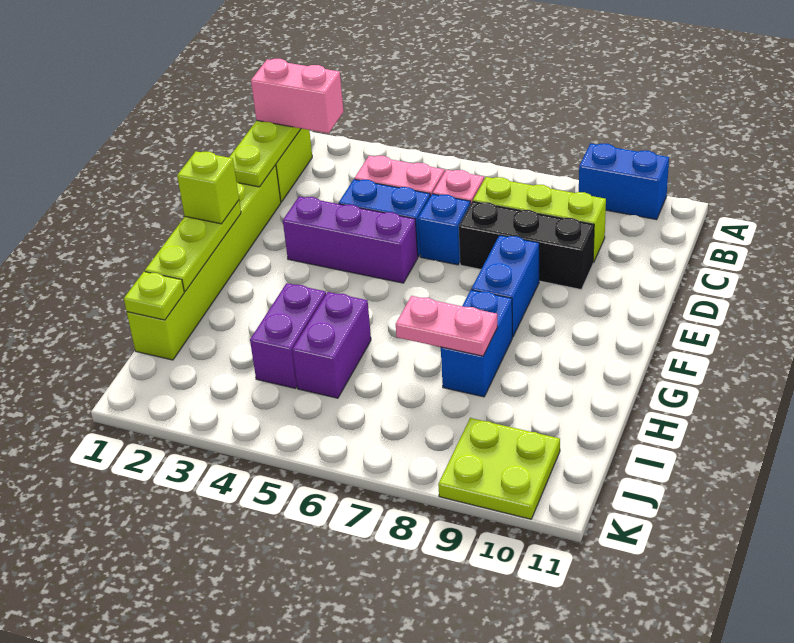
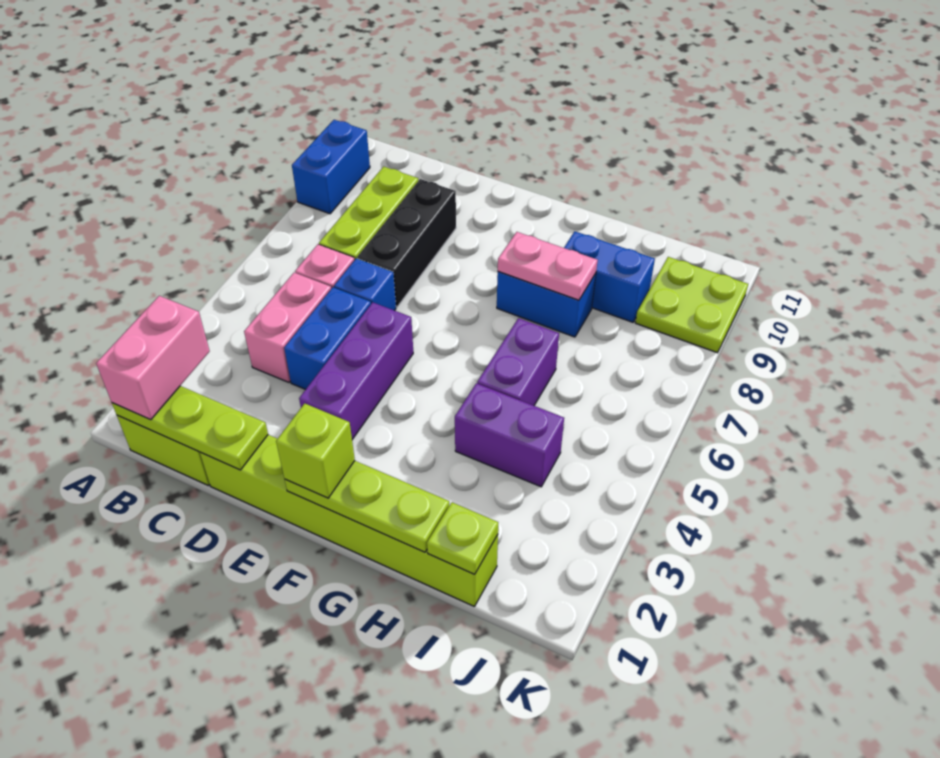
blue brick E8:F8 level 1 -> blue brick H9:I9 level 1
purple brick H5:I5 level 1 -> purple brick H5:H6 level 1
pink plate H7:H8 level 2 -> pink plate G8:H8 level 2

